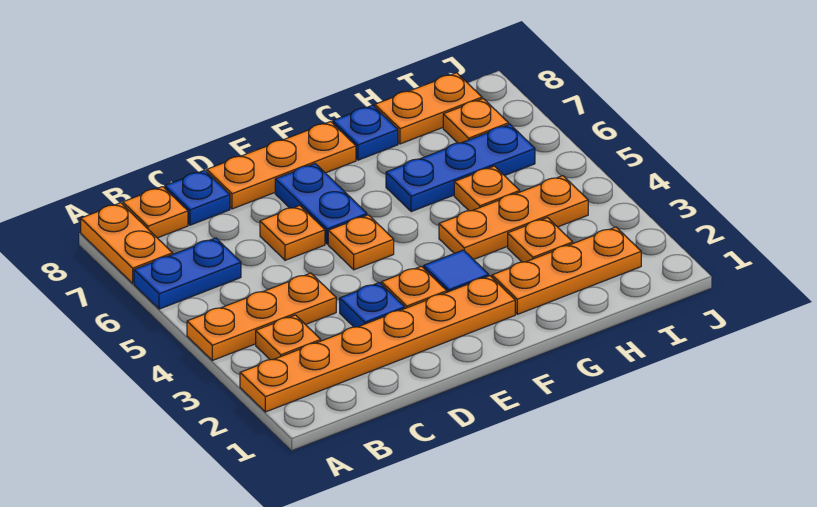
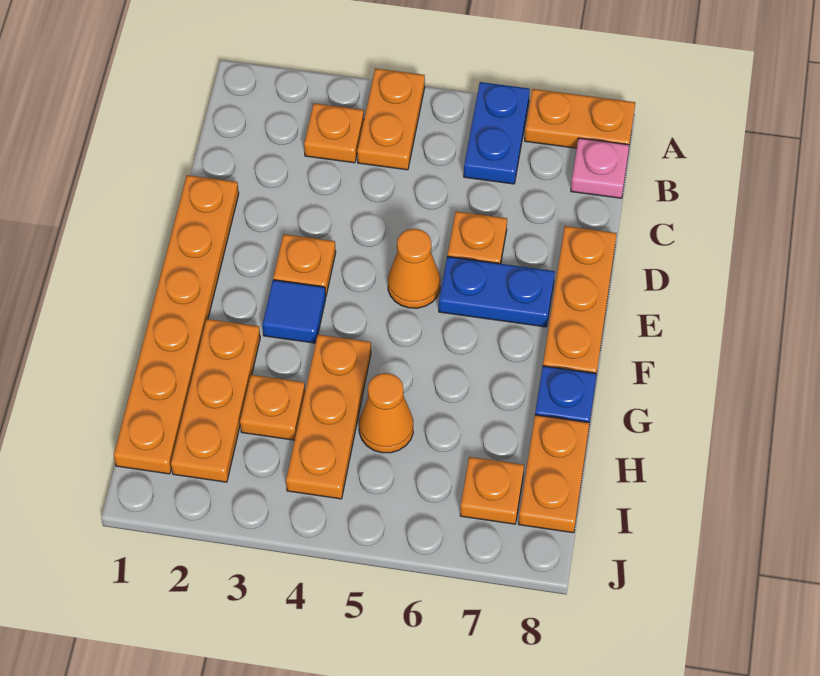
orange plate A2:F2 level 1 -> orange plate D1:I1 level 1
orange plate A4:C4 level 1 -> orange plate A4:B4 level 1
orange plate B8 level 1 -> pink plate B8 level 1
blue plate C8 level 1 -> none
blue plate D3 level 1 -> none
orange plate E5 level 1 -> orange cone E5 level 1
blue plate G6:I6 level 1 -> none
orange plate H5 level 1 -> orange cone H5 level 1

